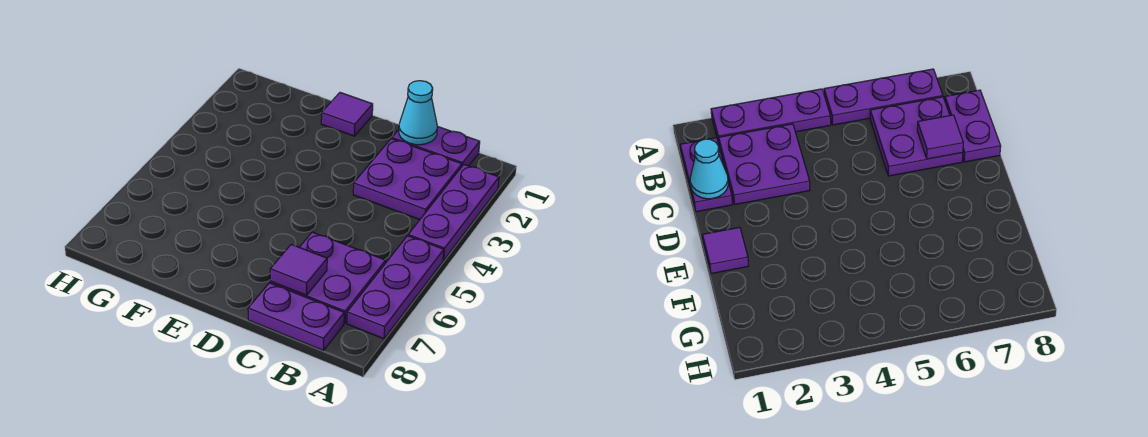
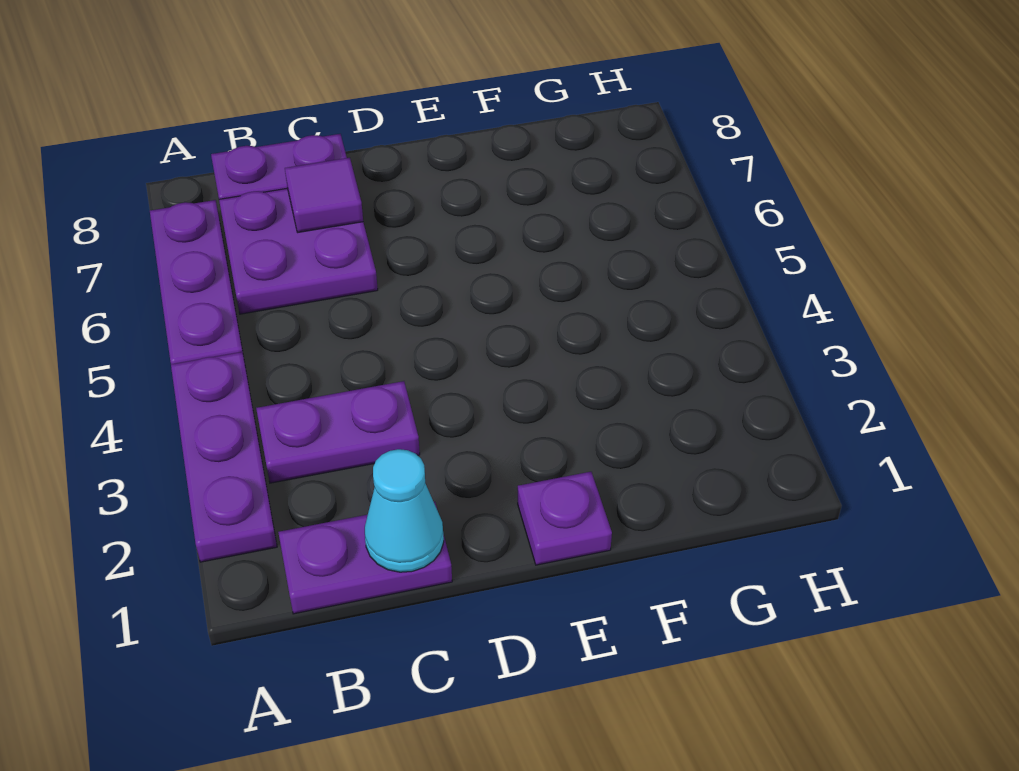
purple plate B2:C3 level 1 -> purple plate B3:C3 level 1
purple tile E1 level 1 -> purple plate E1 level 1

